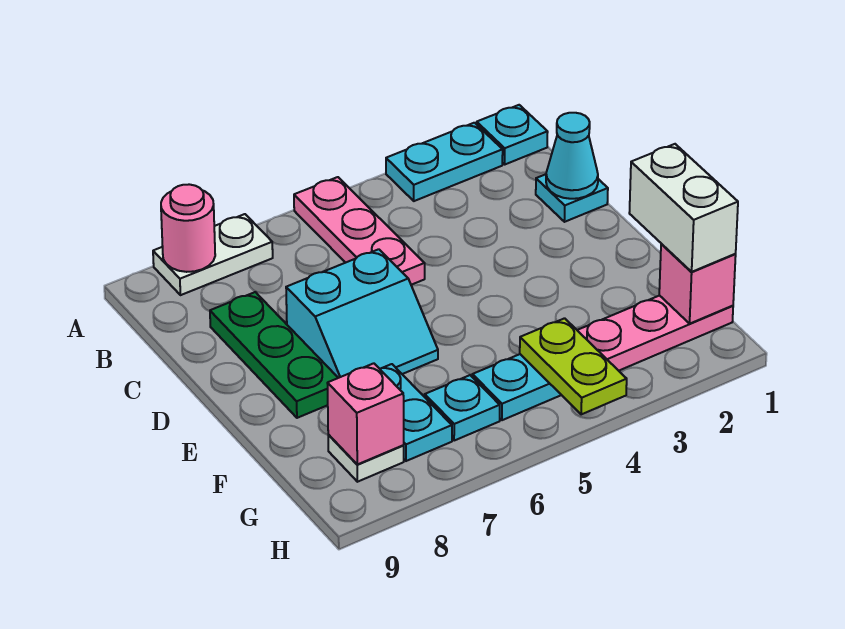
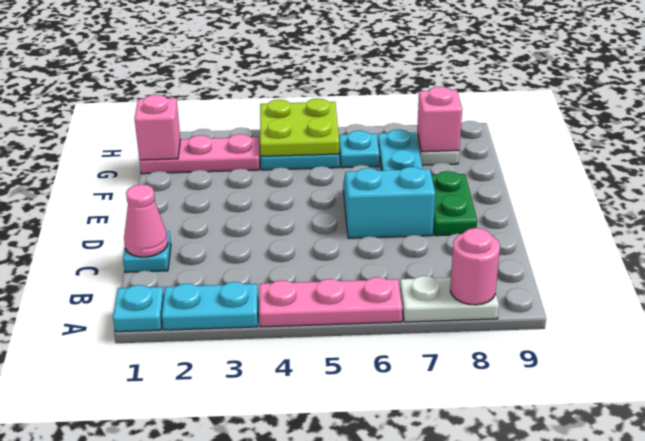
pink plate A5:C5 level 1 -> pink plate A4:A6 level 1
cyan cone C1 level 2 -> pink cone C1 level 2
green plate C8:E8 level 1 -> green plate D8:E8 level 1
white brick F1:G1 level 3 -> none
lime plate G4:H4 level 2 -> lime plate G4:H5 level 2

